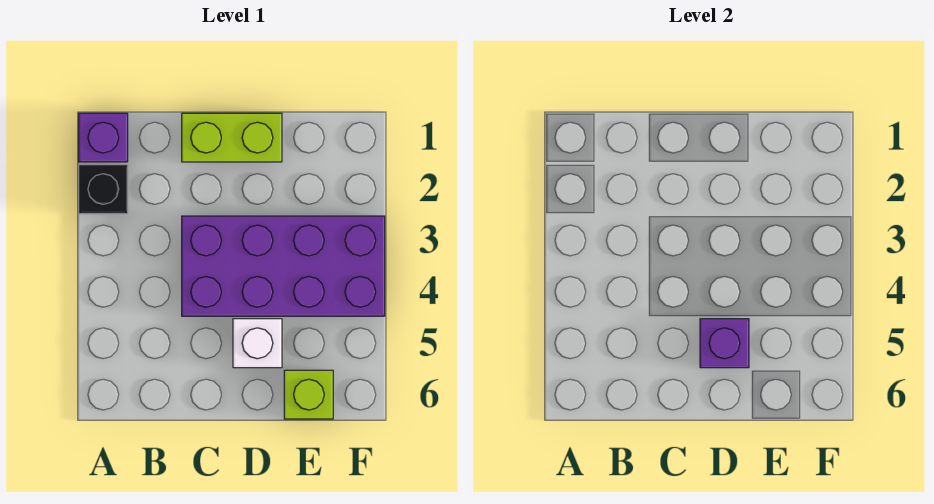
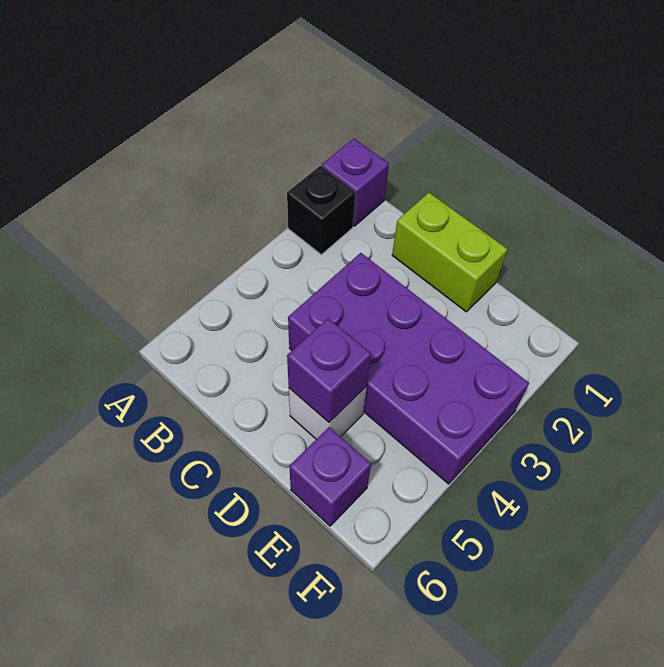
lime brick E6 level 1 -> purple brick E6 level 1

